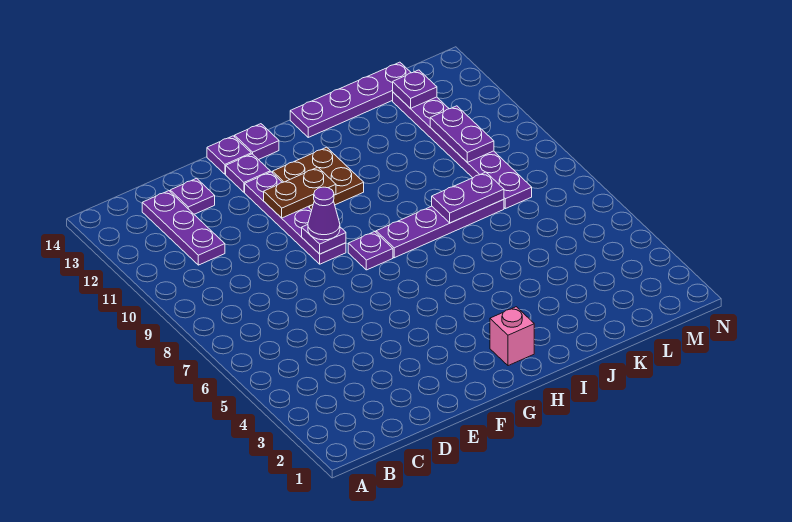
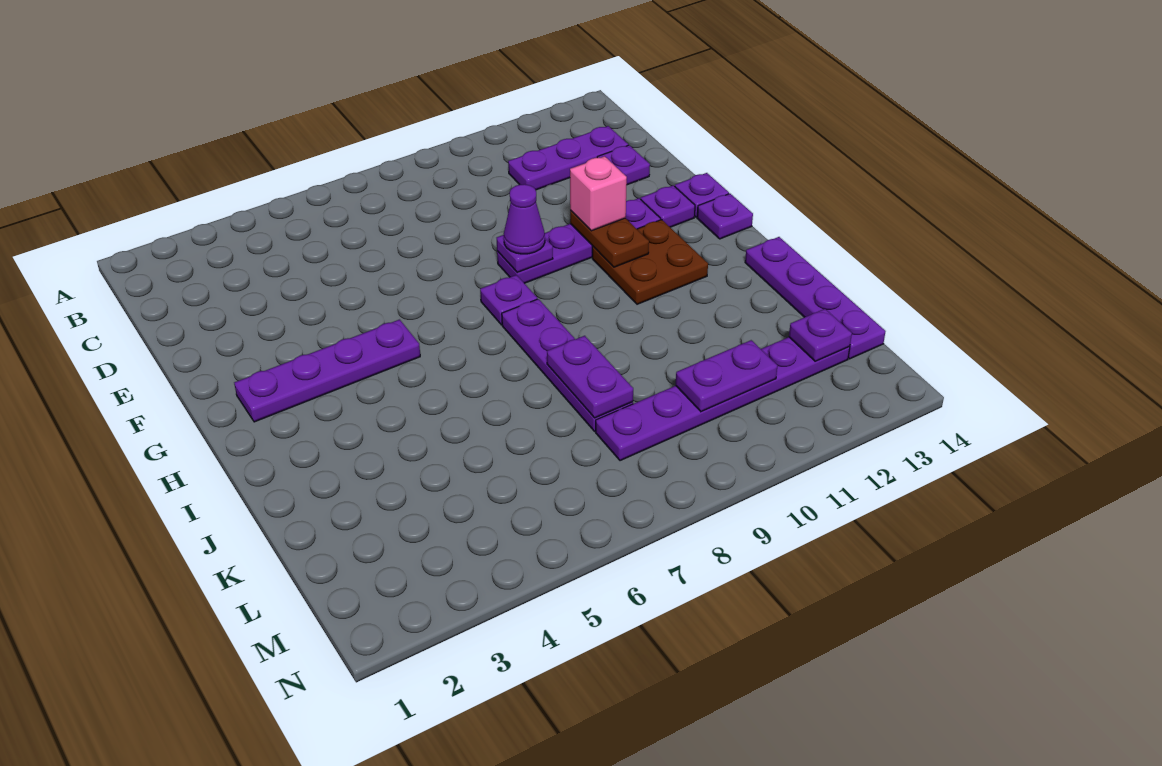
none -> purple plate G2:G5 level 1
pink brick H2 level 1 -> pink brick F11 level 3

